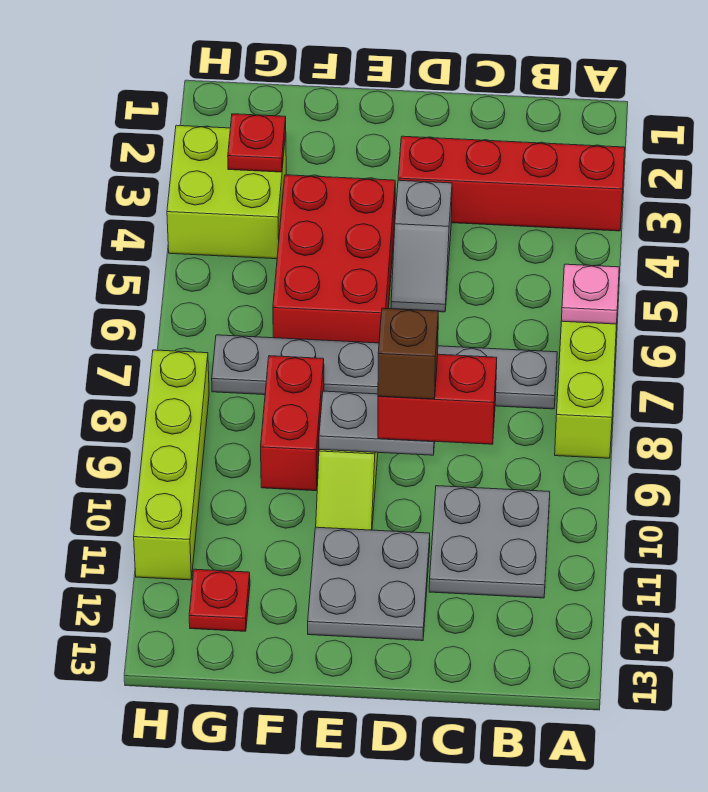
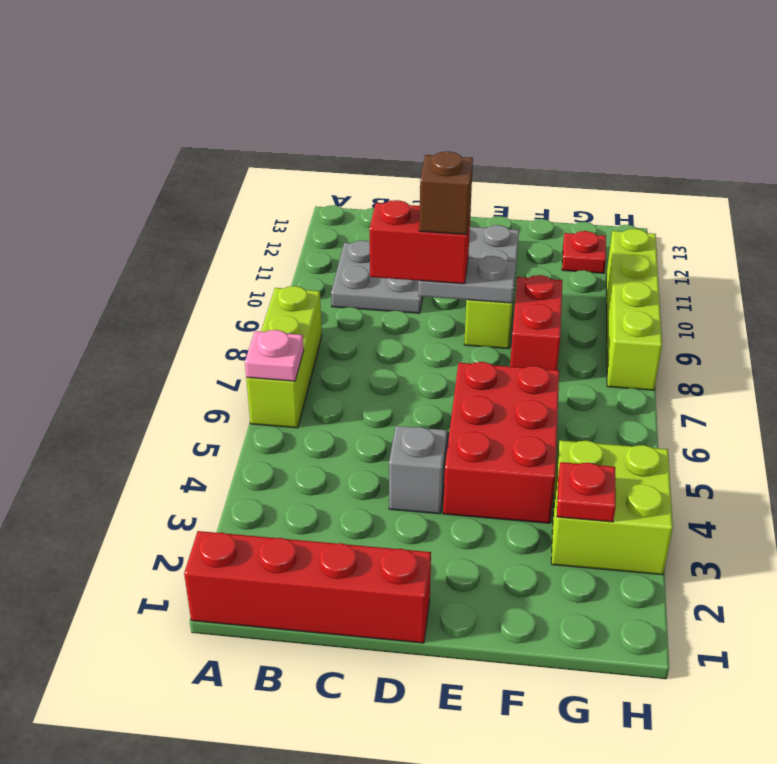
red brick A3:D3 level 1 -> red brick A1:D1 level 1
grey plate B7:G7 level 1 -> none

